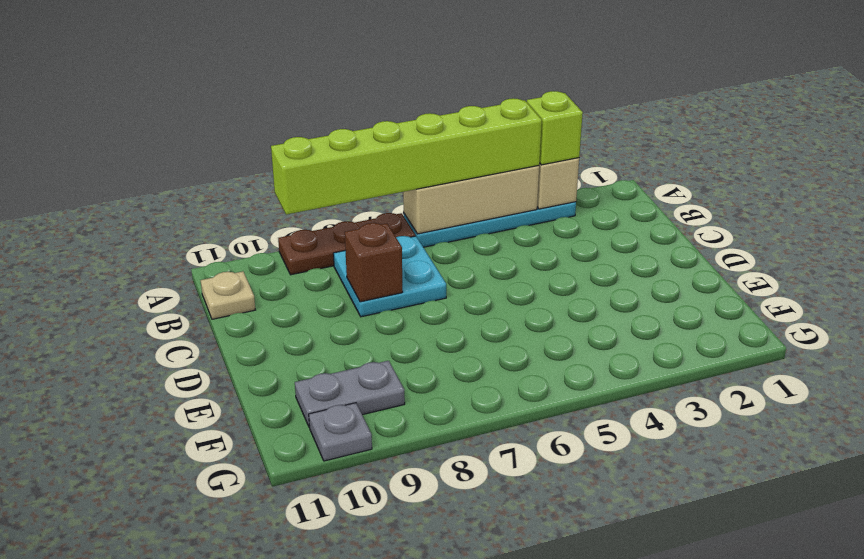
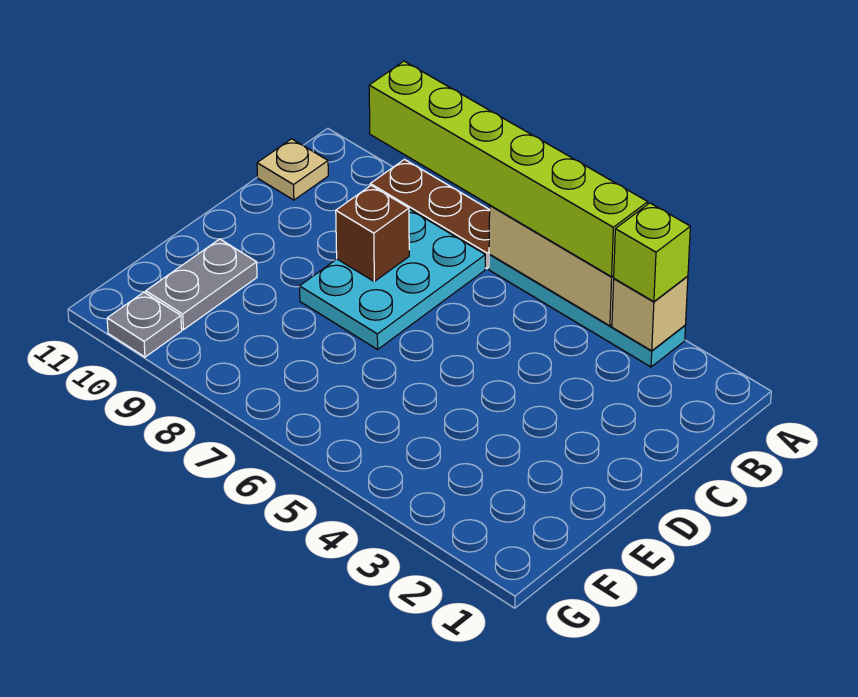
cyan plate B7:C8 level 1 -> cyan plate B7:D8 level 1
grey plate F9:F10 level 1 -> grey plate E10:F10 level 1

